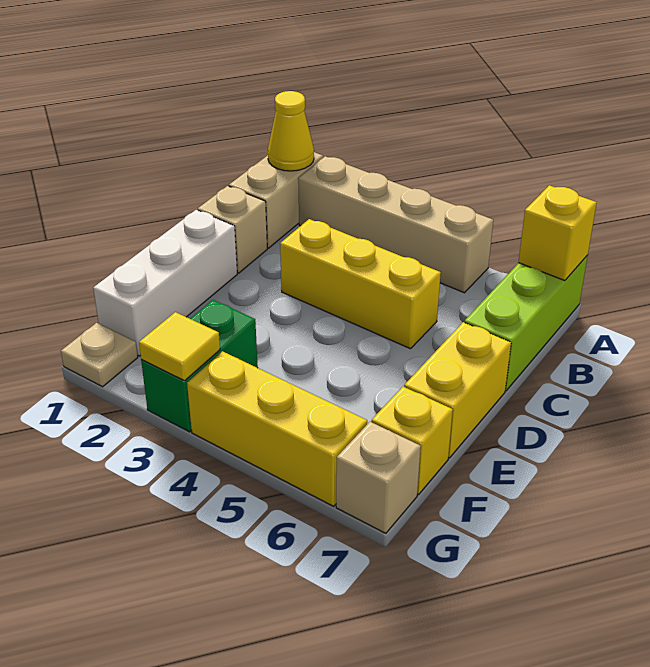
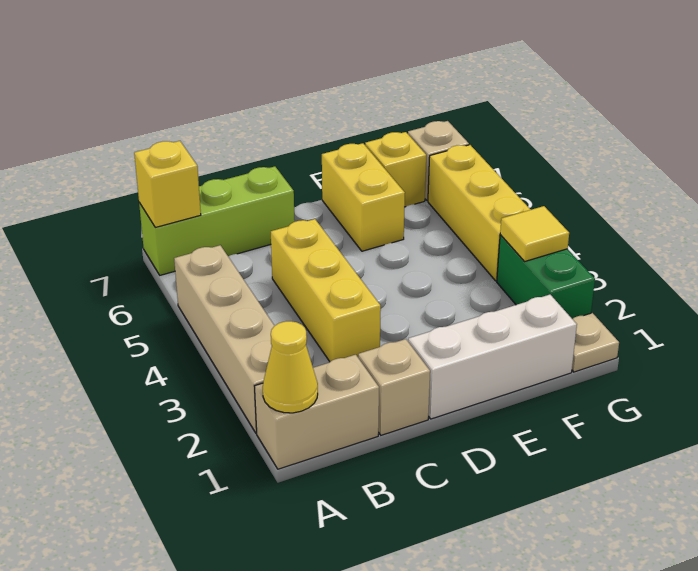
yellow brick D7:E7 level 1 -> yellow brick E6:E7 level 1
green brick F3:G3 level 1 -> green brick G2:G3 level 1

